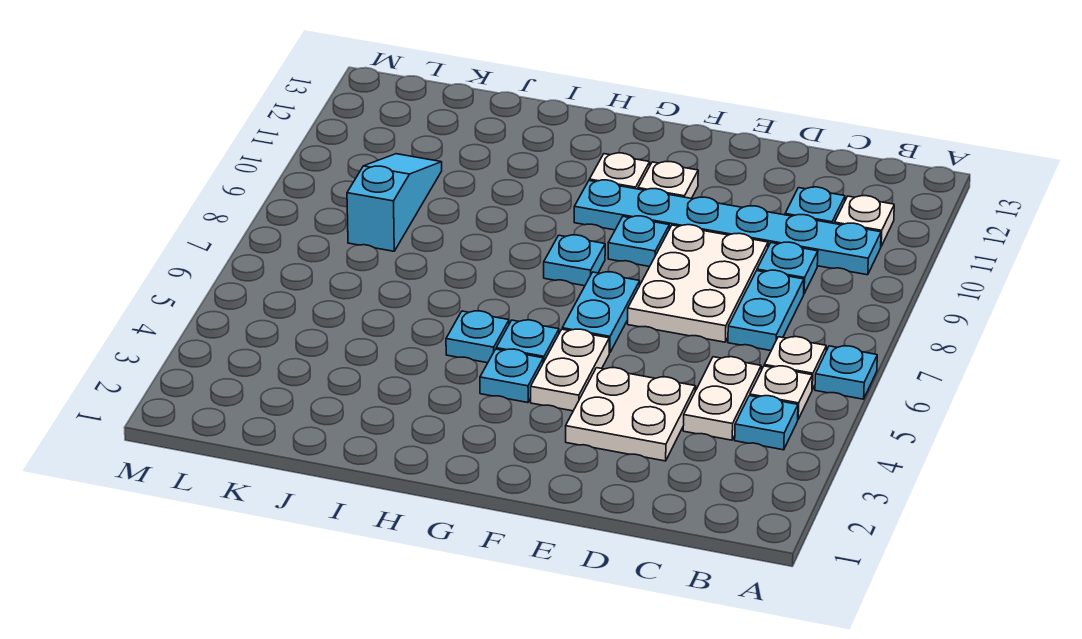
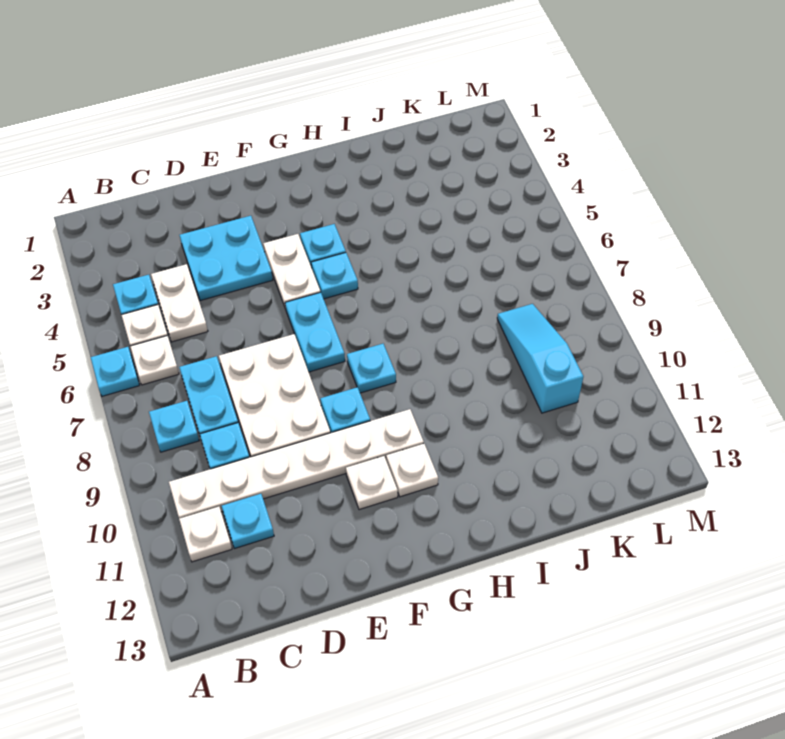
cyan plate B10:G10 level 1 -> white plate B10:G10 level 1
white plate D3:E4 level 1 -> cyan plate D3:E4 level 1
cyan plate H5 level 1 -> cyan plate B8 level 1
cyan slope K8:K10 level 1 top 8 -> cyan slope K8:K10 level 1 top 10

